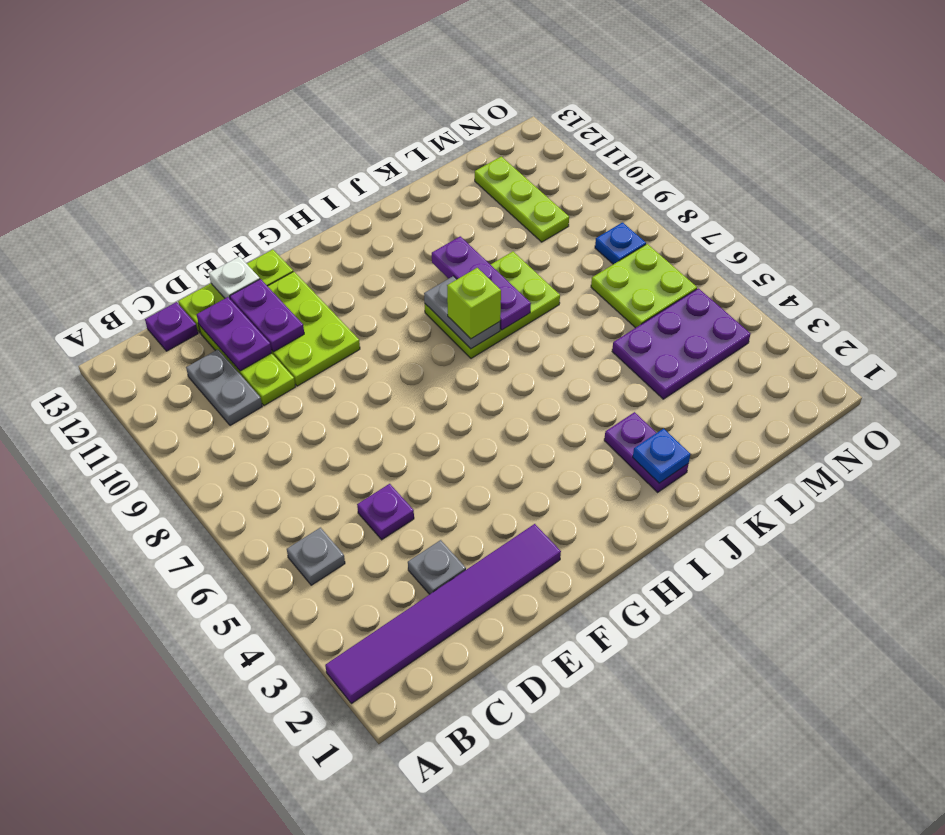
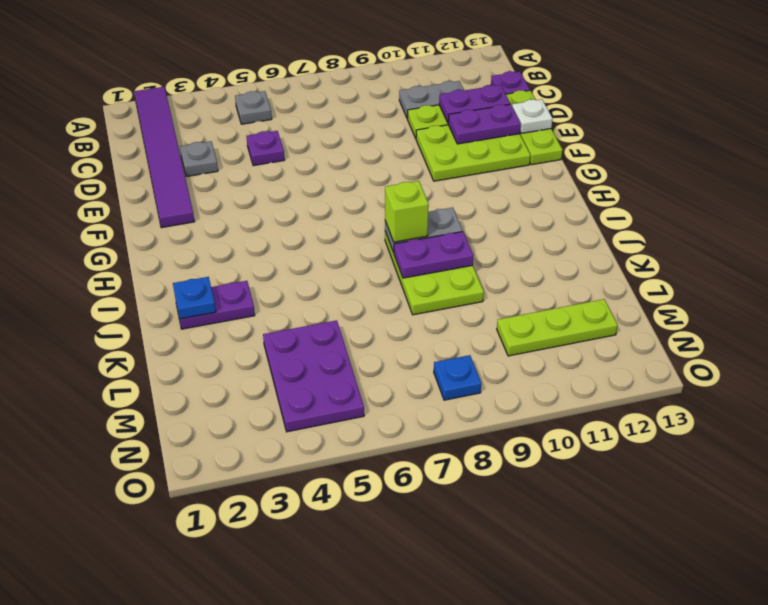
purple plate J8:J10 level 2 -> purple plate J8:J9 level 2
lime plate M6:N7 level 1 -> none

